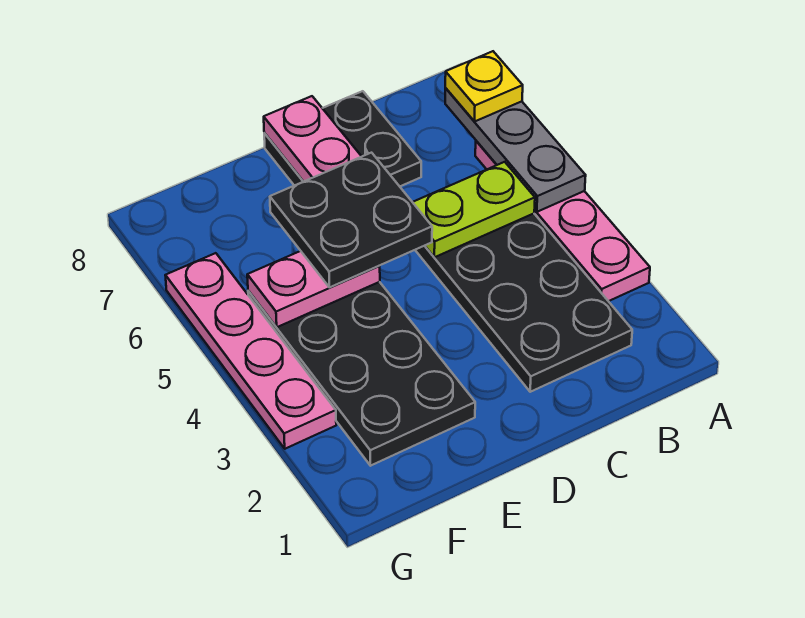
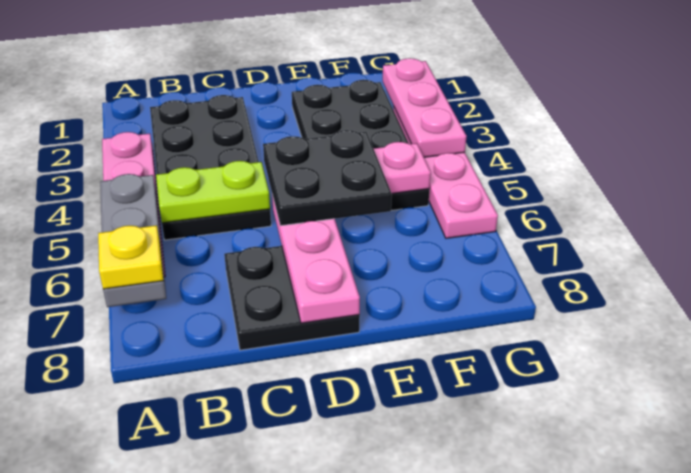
none -> pink plate G2:G4 level 2

